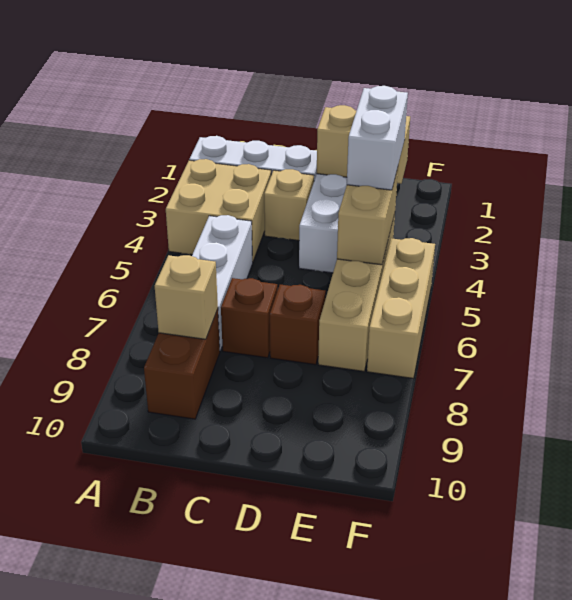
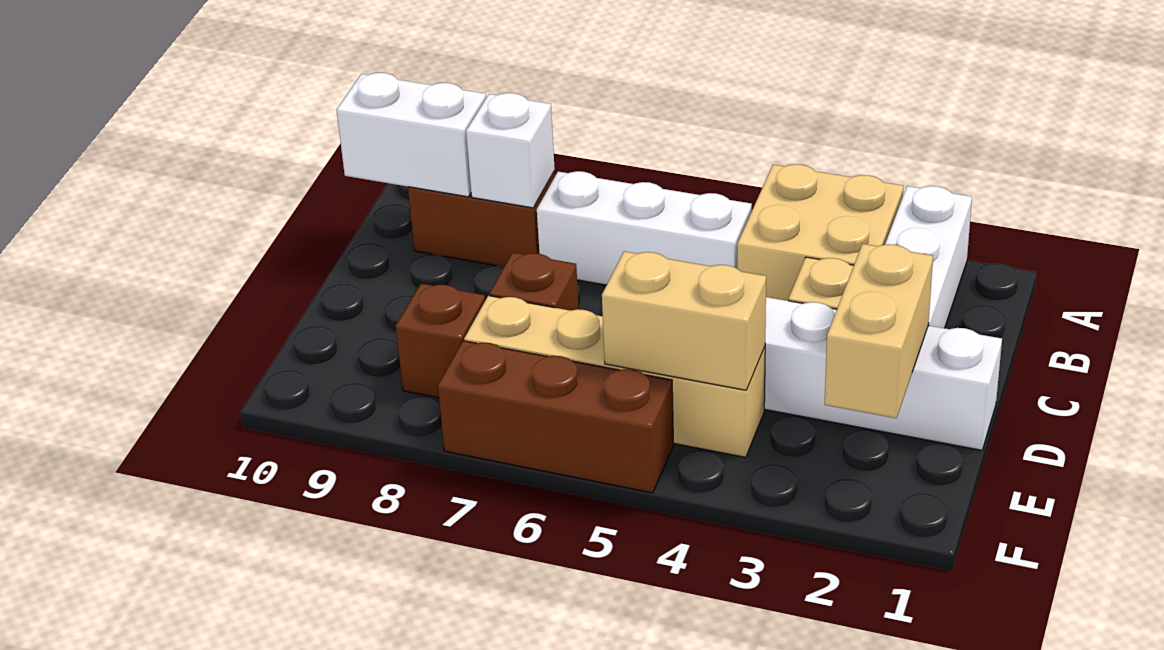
tan brick B8 level 2 -> white brick B8 level 2
brown brick C7 level 1 -> brown brick E8 level 1
white brick E3:E4 level 3 -> white brick B9:B10 level 2
tan brick F5:F7 level 1 -> brown brick F5:F7 level 1

